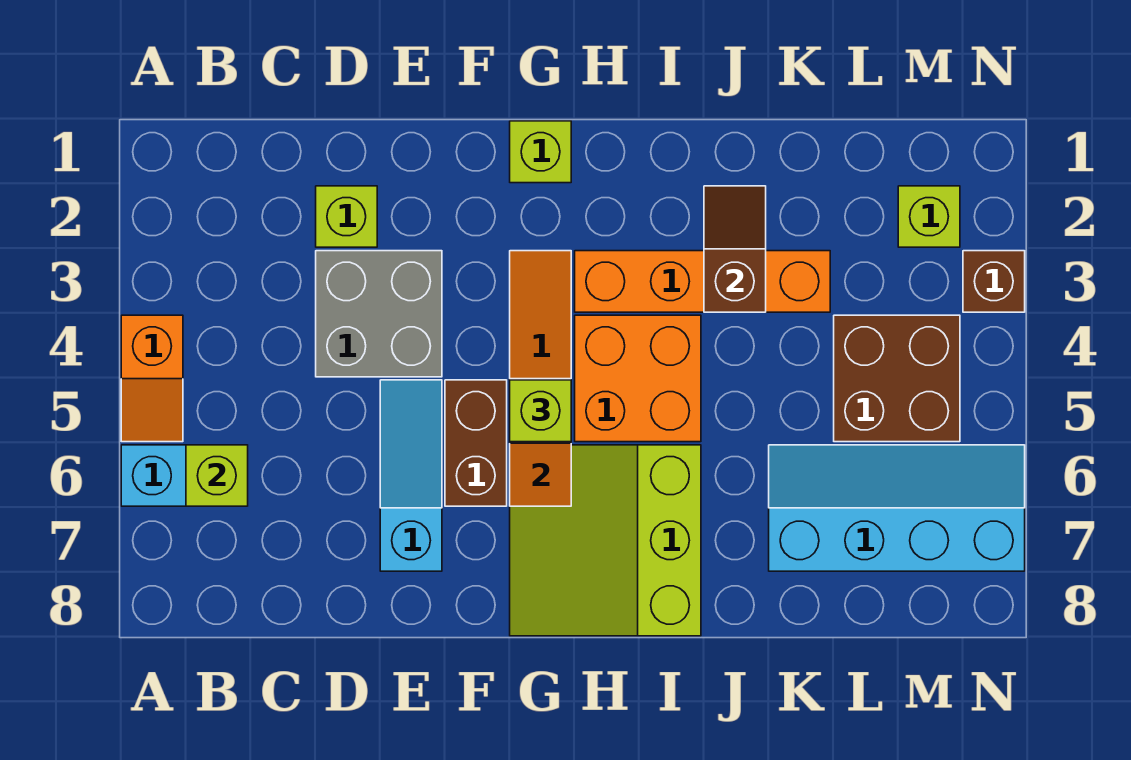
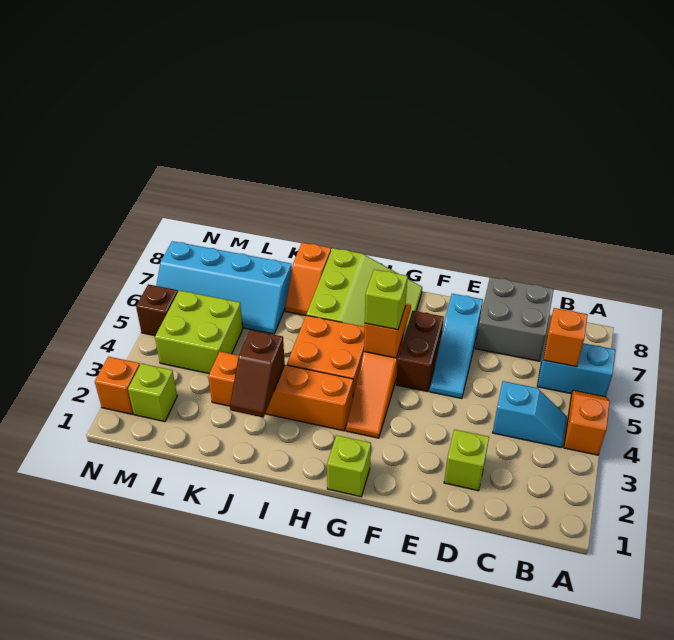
none -> cyan slope B4:C4 level 1 top C
lime brick B6 level 2 -> orange brick B6 level 2
grey brick D3:E4 level 1 -> grey brick C7:D8 level 1
none -> orange slope J7:J8 level 1 top 8
brown brick L4:M5 level 1 -> lime brick L4:M5 level 1
none -> orange brick N2 level 1
brown brick N3 level 1 -> brown brick N5 level 1

